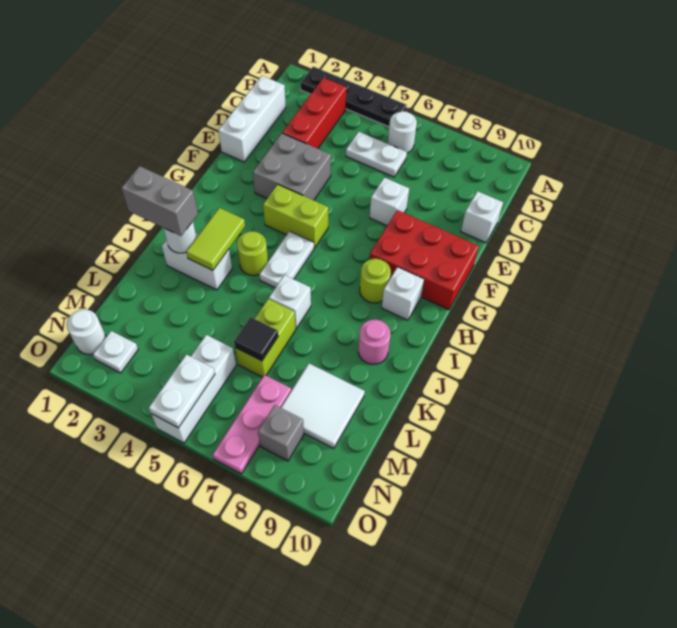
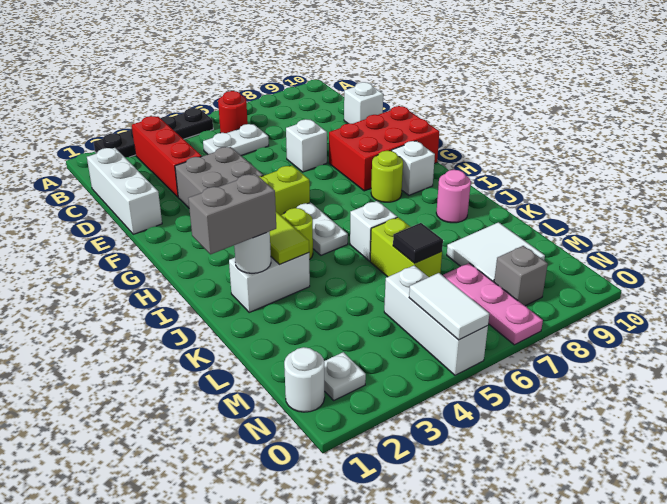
white round brick B6 level 1 -> red round brick B6 level 1
white plate N5:O5 level 2 -> white tile N5:O5 level 2

